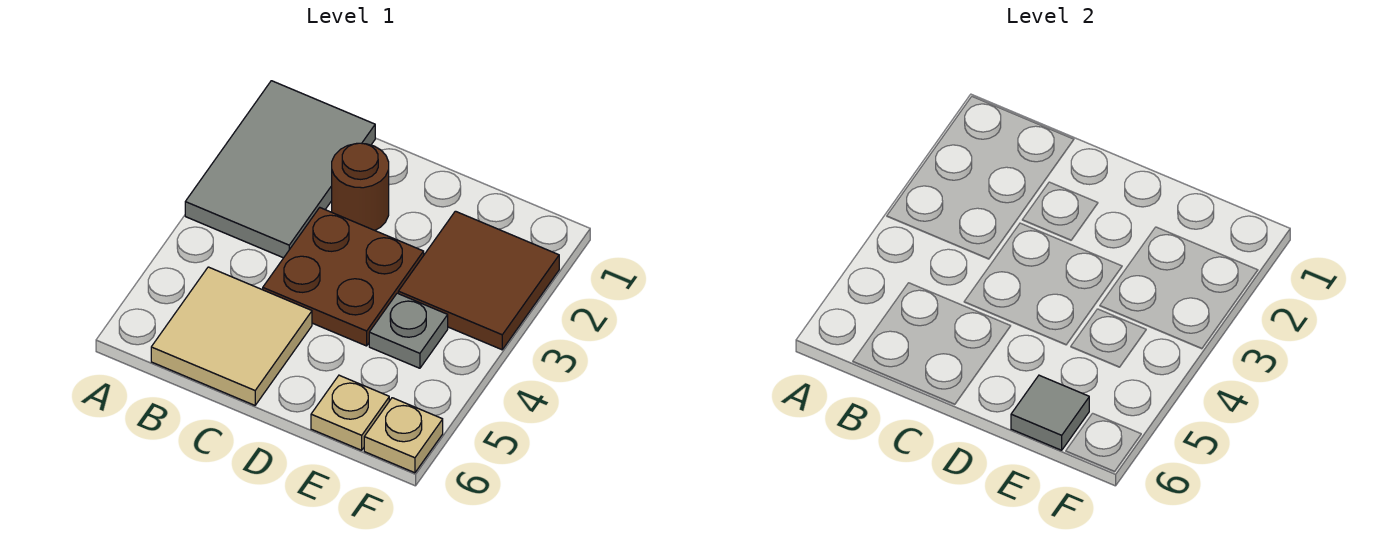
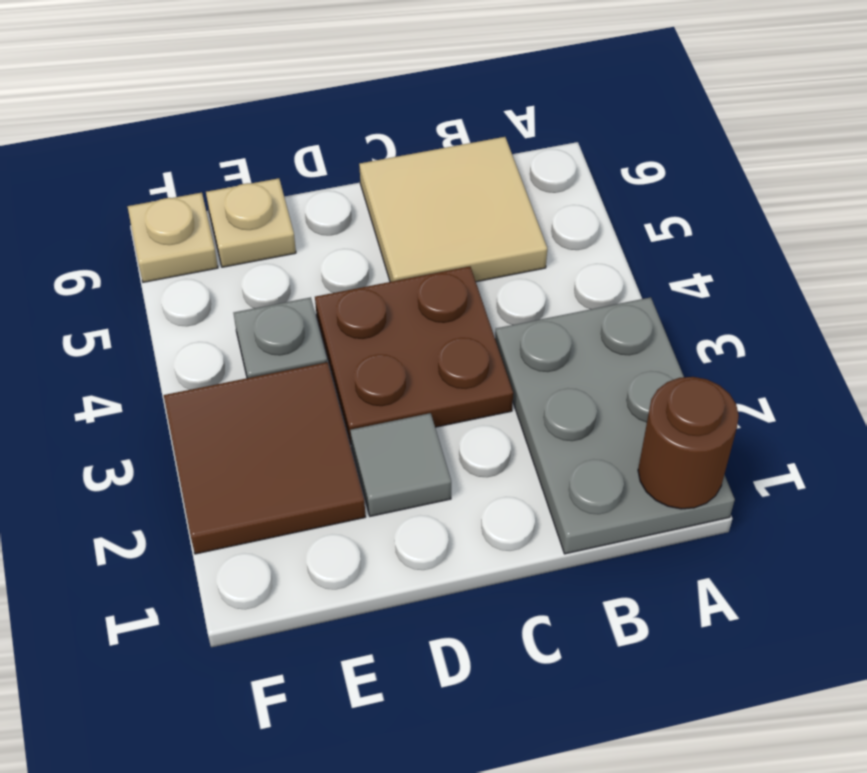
grey tile A1:B3 level 1 -> grey plate A1:B3 level 1
brown round brick C2 level 1 -> brown round brick A1 level 2
grey tile E6 level 2 -> grey tile D2 level 1

